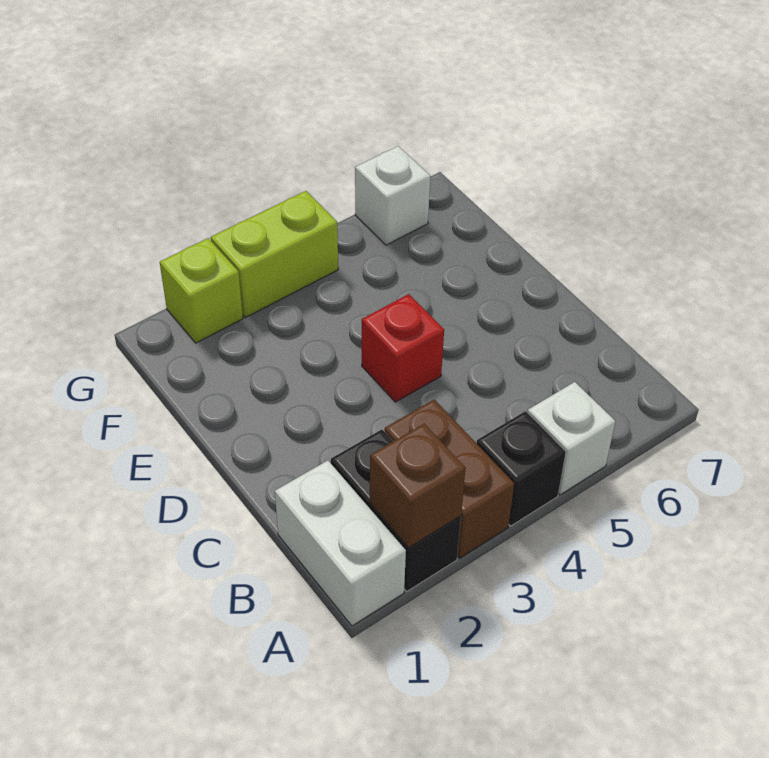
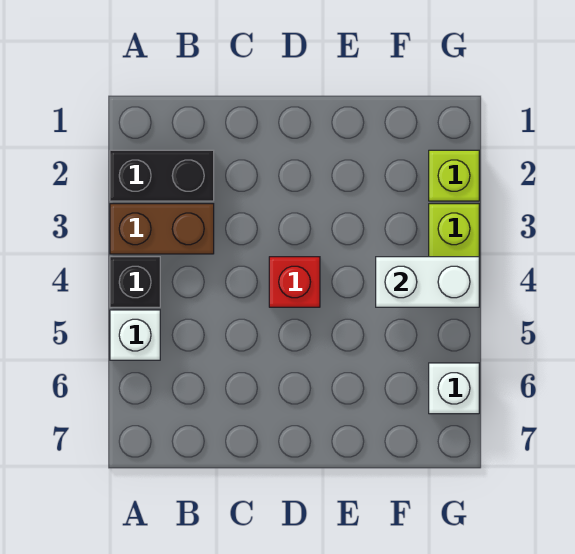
white brick A1:B1 level 1 -> white brick F4:G4 level 2
brown brick A2 level 2 -> none

